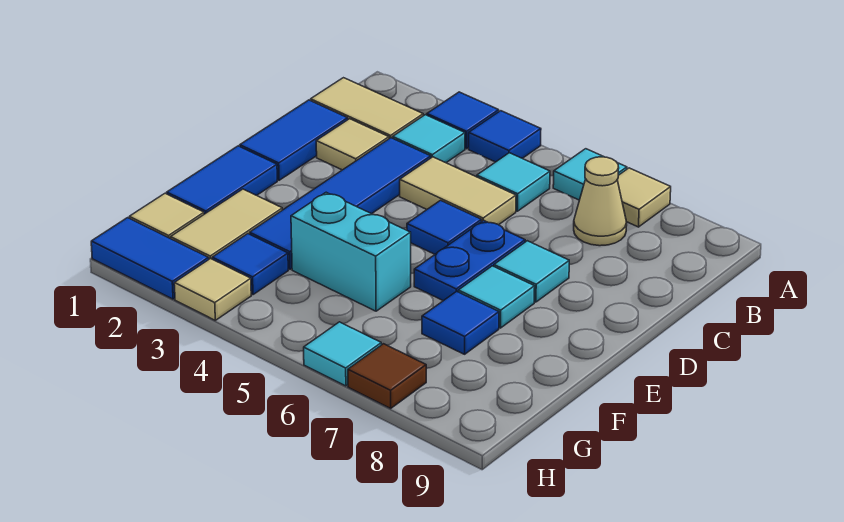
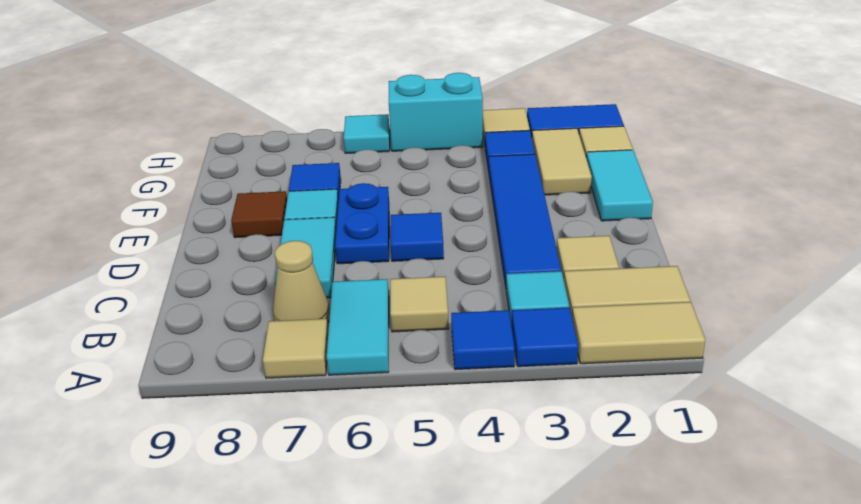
cyan tile A6 level 1 -> cyan tile A6:B6 level 1
cyan tile B5 level 1 -> tan tile B5 level 1
blue tile C1:D1 level 1 -> none
tan tile C4:C5 level 1 -> tan tile A1:A2 level 1
cyan tile D7 level 1 -> cyan tile C7:D7 level 1
blue tile E1:F1 level 1 -> cyan tile E1:F1 level 1
cyan brick F4:F5 level 1 -> cyan brick H4:H5 level 1
brown tile H7 level 1 -> brown tile E8 level 1

